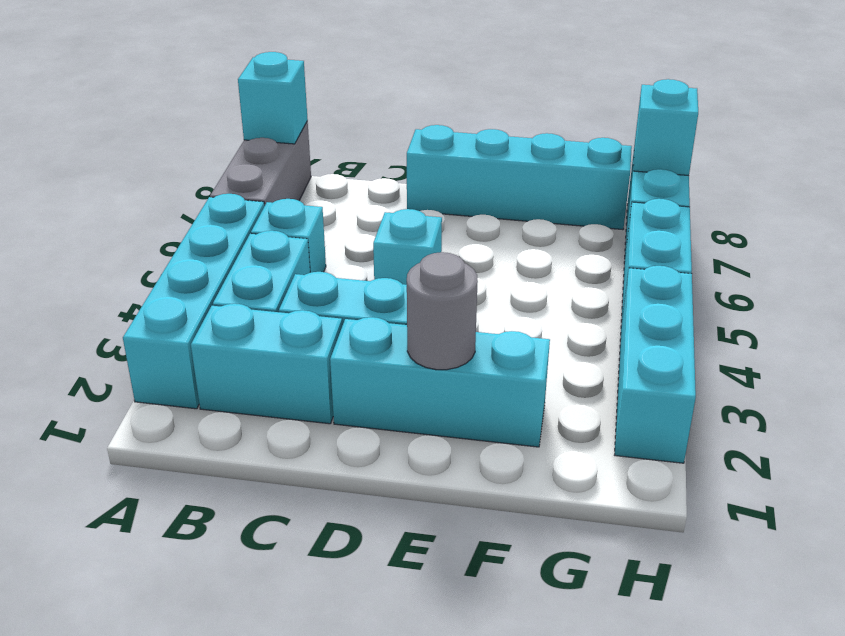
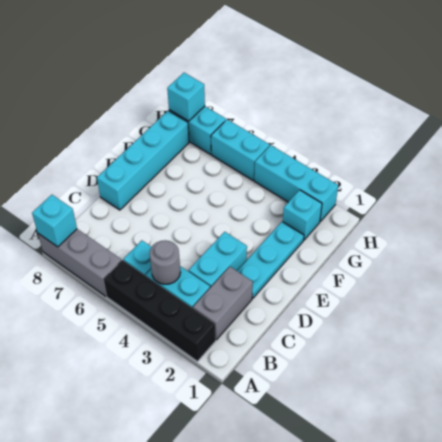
cyan brick A2:A5 level 1 -> black brick A2:A5 level 1
cyan brick B2:C2 level 1 -> grey brick B2:C2 level 1
cyan brick D2:F2 level 1 -> cyan plate D2:F2 level 1
cyan brick D5 level 1 -> cyan brick G2 level 1
grey round brick E2 level 2 -> grey round brick B4 level 2

